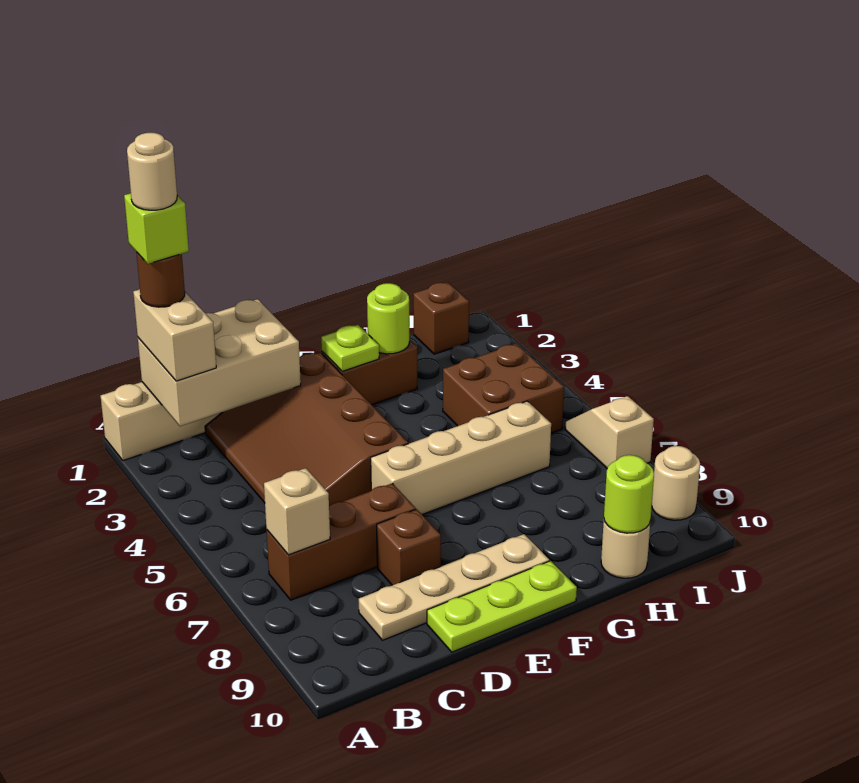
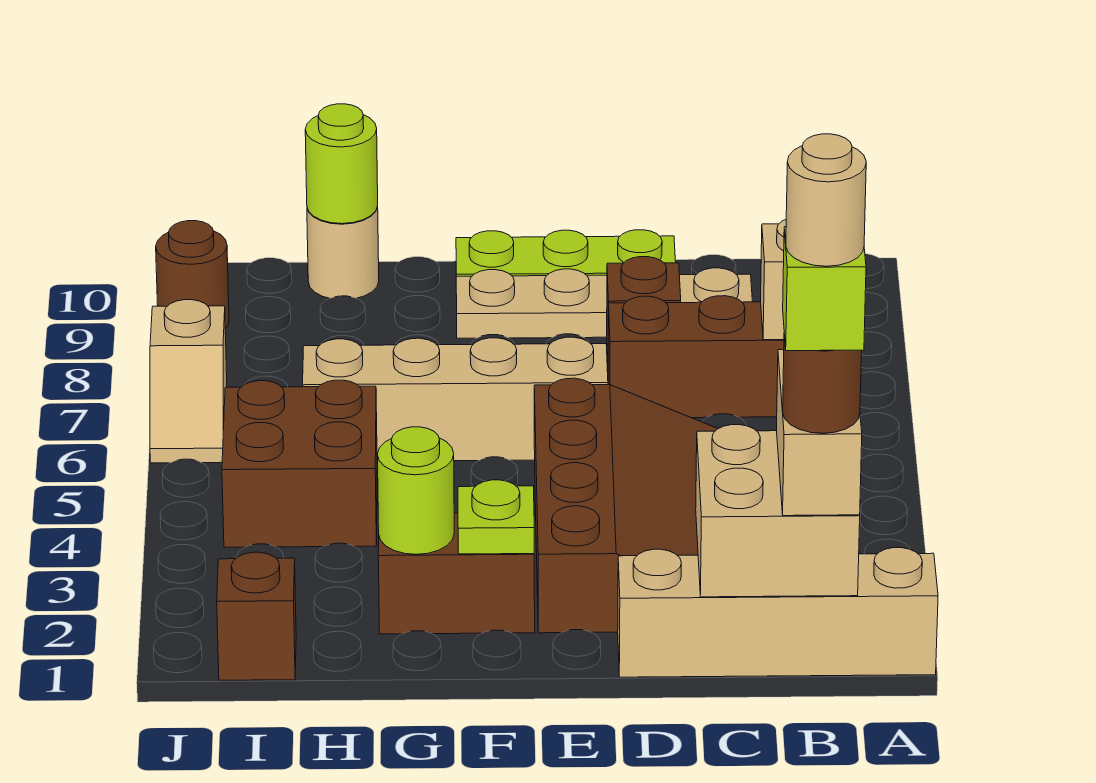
tan brick B1:D2 level 2 -> tan brick B1:C2 level 2
tan round brick J9 level 1 -> brown round brick J9 level 1

